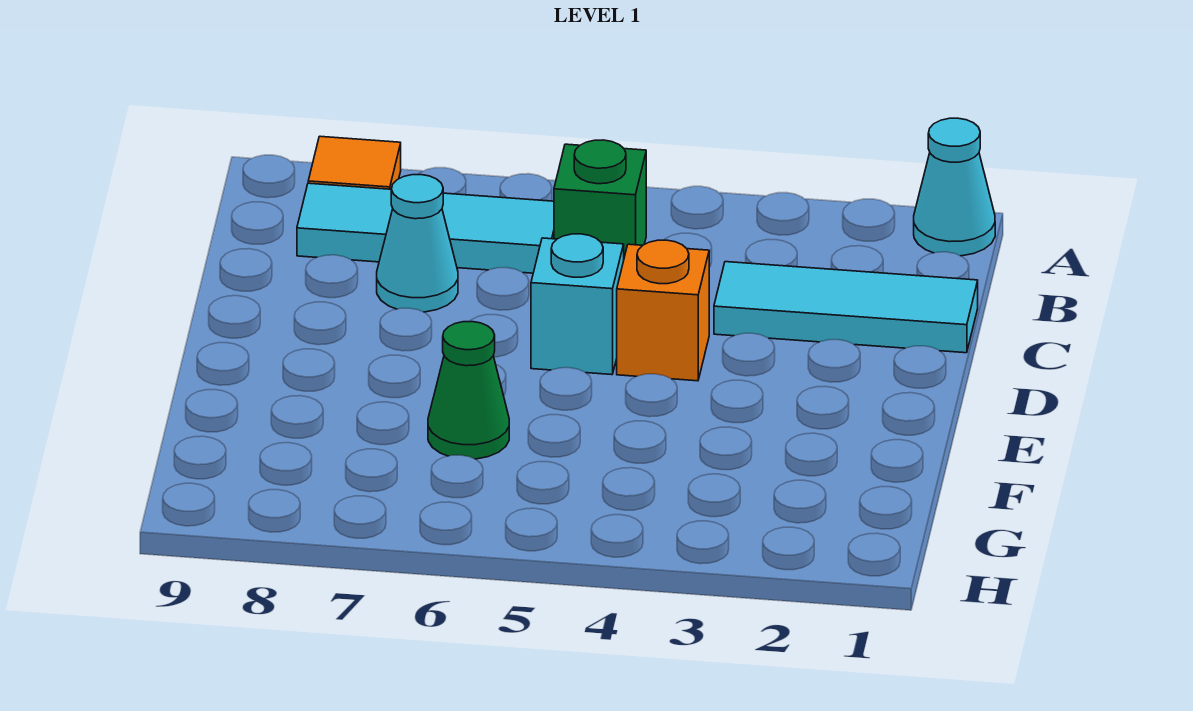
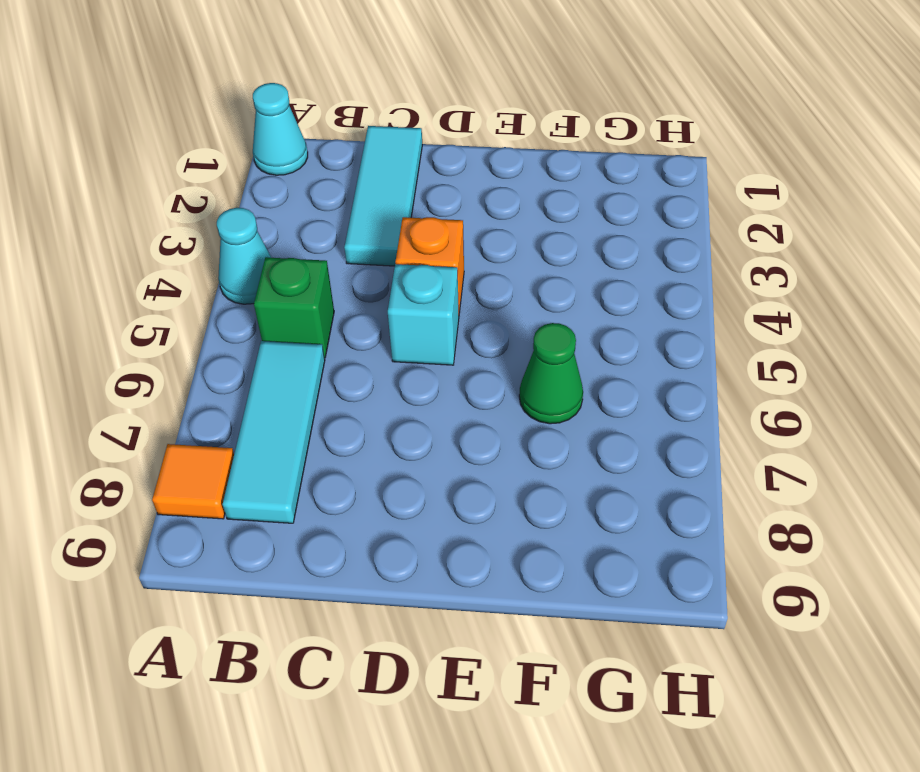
cyan cone C7 level 1 -> cyan cone A4 level 1

